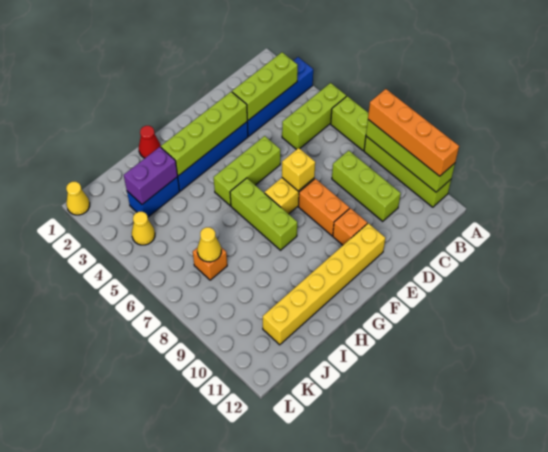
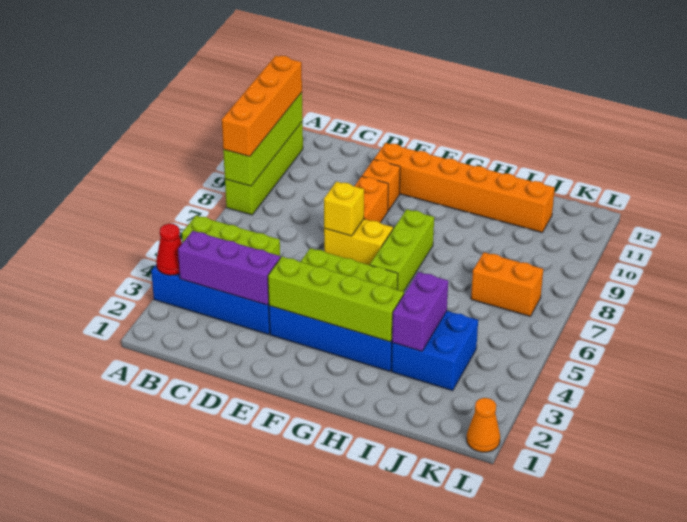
lime brick A6:A7 level 1 -> none
lime brick B3:D3 level 2 -> purple brick B3:D3 level 2
lime brick C8:C10 level 1 -> none
yellow brick E11:J11 level 1 -> orange brick E11:J11 level 1
red cone H1 level 1 -> red cone A3 level 2
blue brick I3:J3 level 1 -> blue brick I3:J4 level 1
purple brick I3:J3 level 2 -> purple brick I3:I4 level 2
orange brick J7 level 1 -> orange brick J7:K7 level 1
yellow cone J7 level 2 -> none
yellow cone K4 level 1 -> none
yellow cone L1 level 1 -> orange cone L1 level 1

